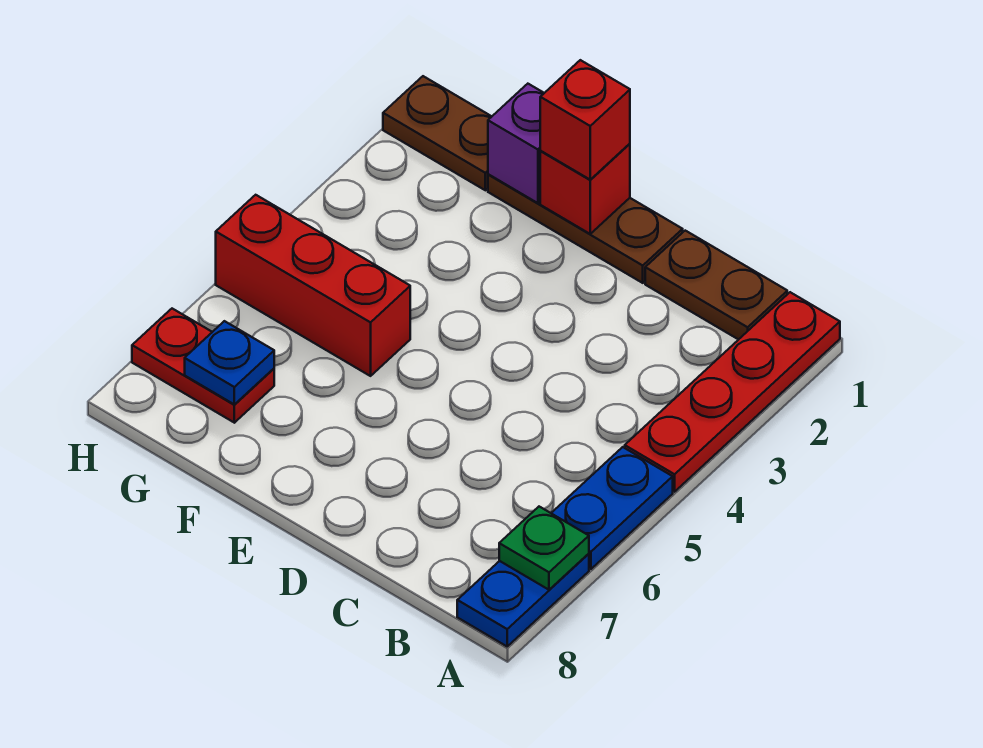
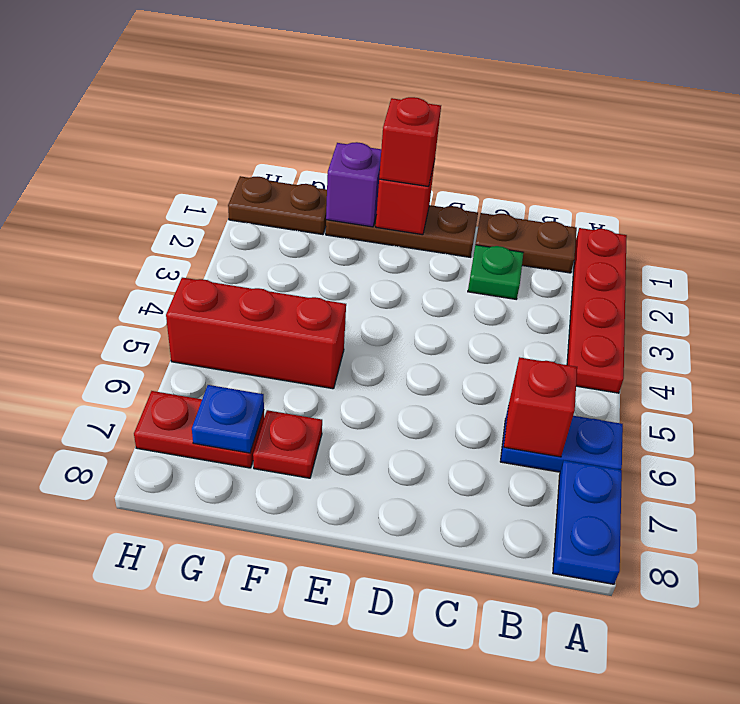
blue plate A5:A6 level 1 -> blue plate A6:B6 level 1
green plate A7 level 2 -> green plate C2 level 1
none -> red brick B6 level 2
none -> red plate F7 level 1

